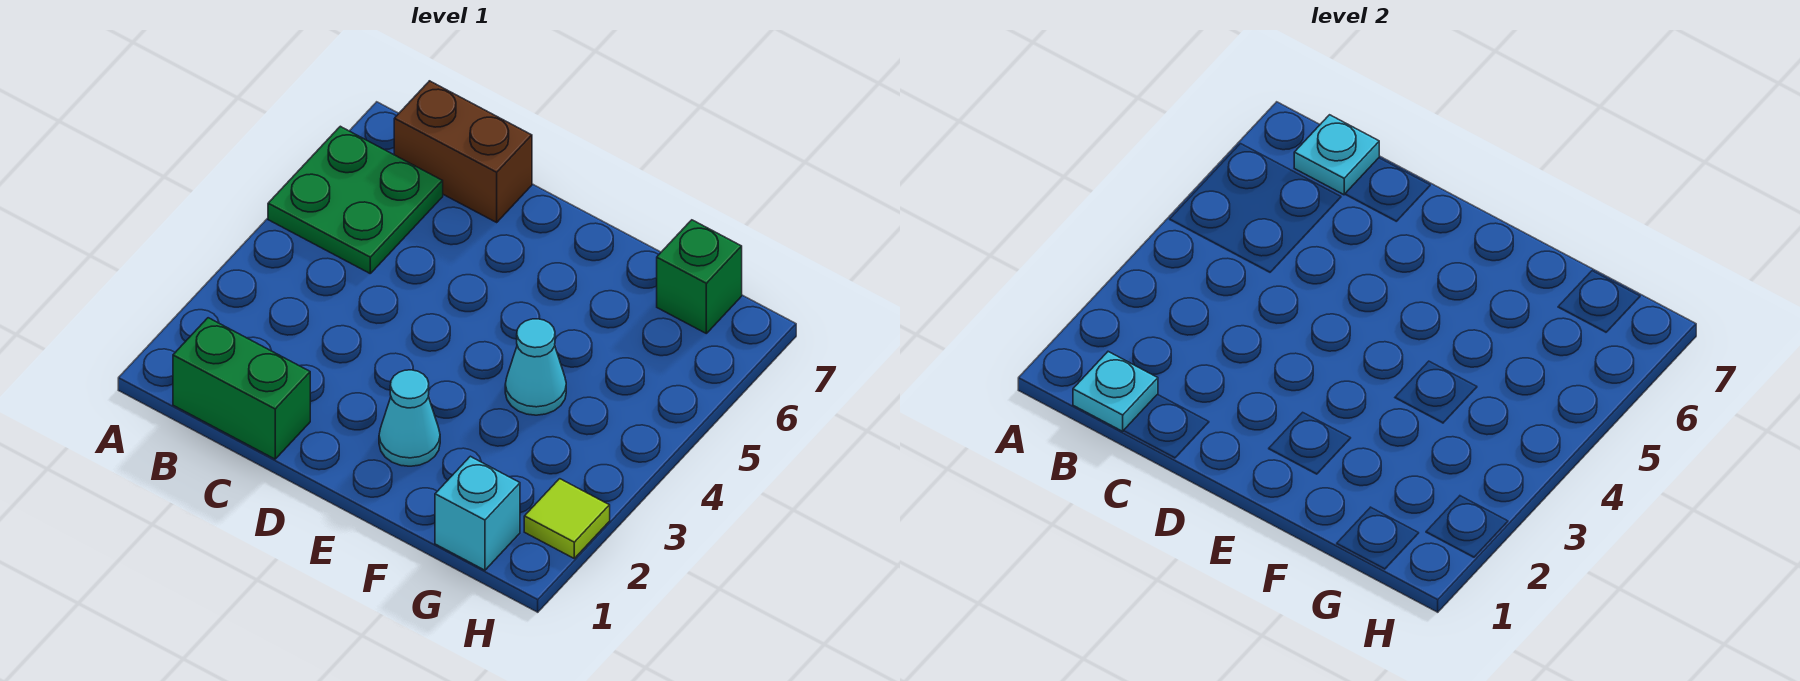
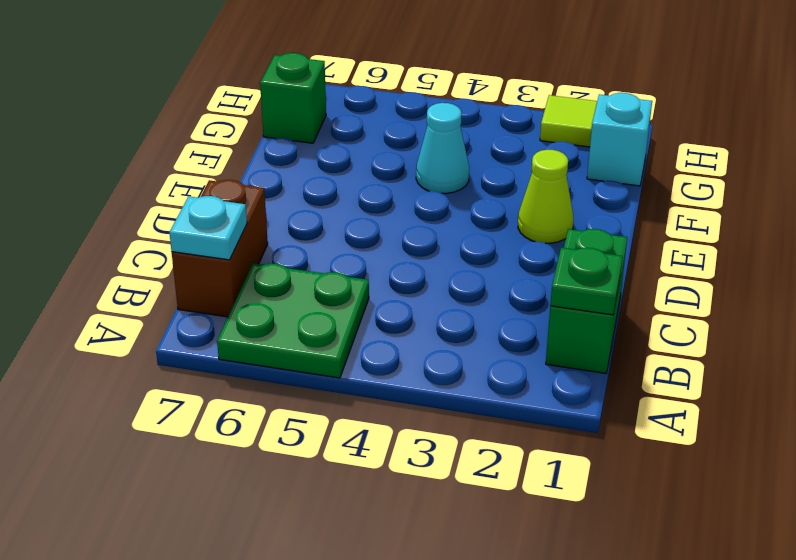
cyan plate B1 level 2 -> green plate B1 level 2
cyan cone E2 level 1 -> lime cone E2 level 1

